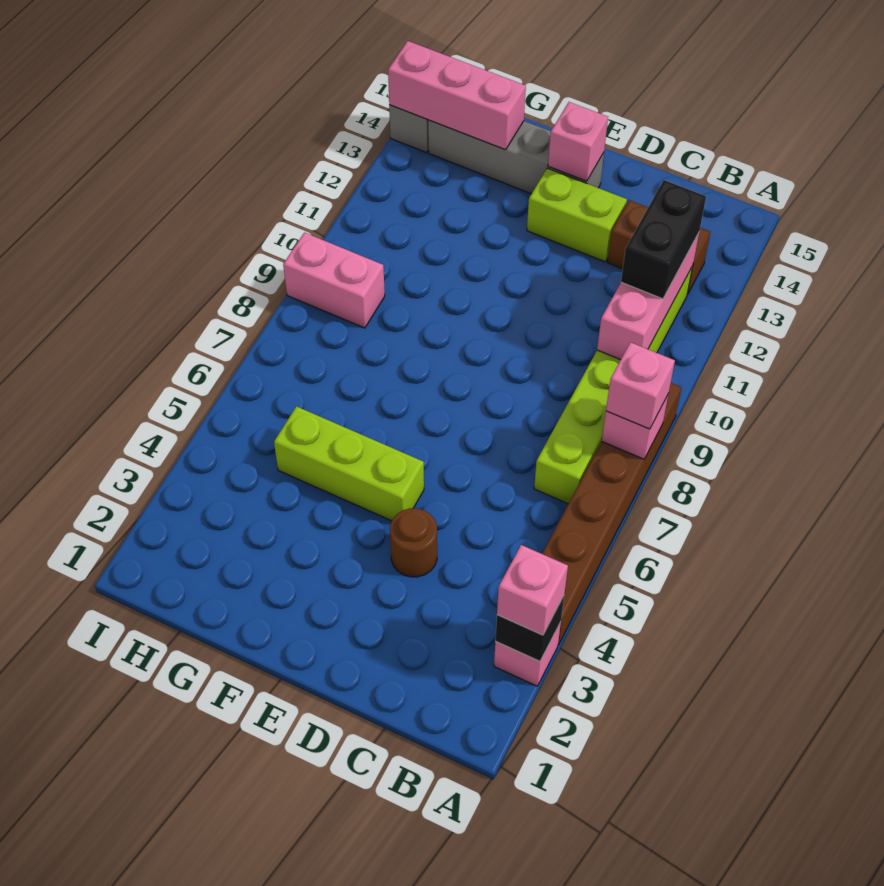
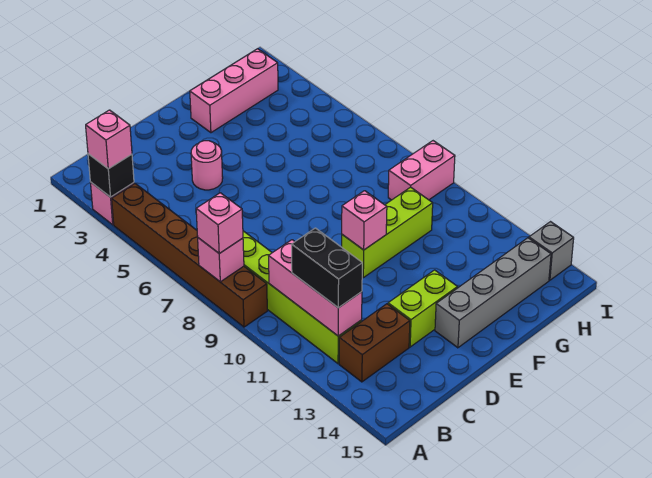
brown round brick D4 level 1 -> pink round brick D4 level 1
lime brick E5:G5 level 1 -> lime brick E10:G10 level 1
pink brick E14 level 2 -> pink brick E10 level 2
pink brick G14:I14 level 2 -> pink brick F2:H2 level 1

